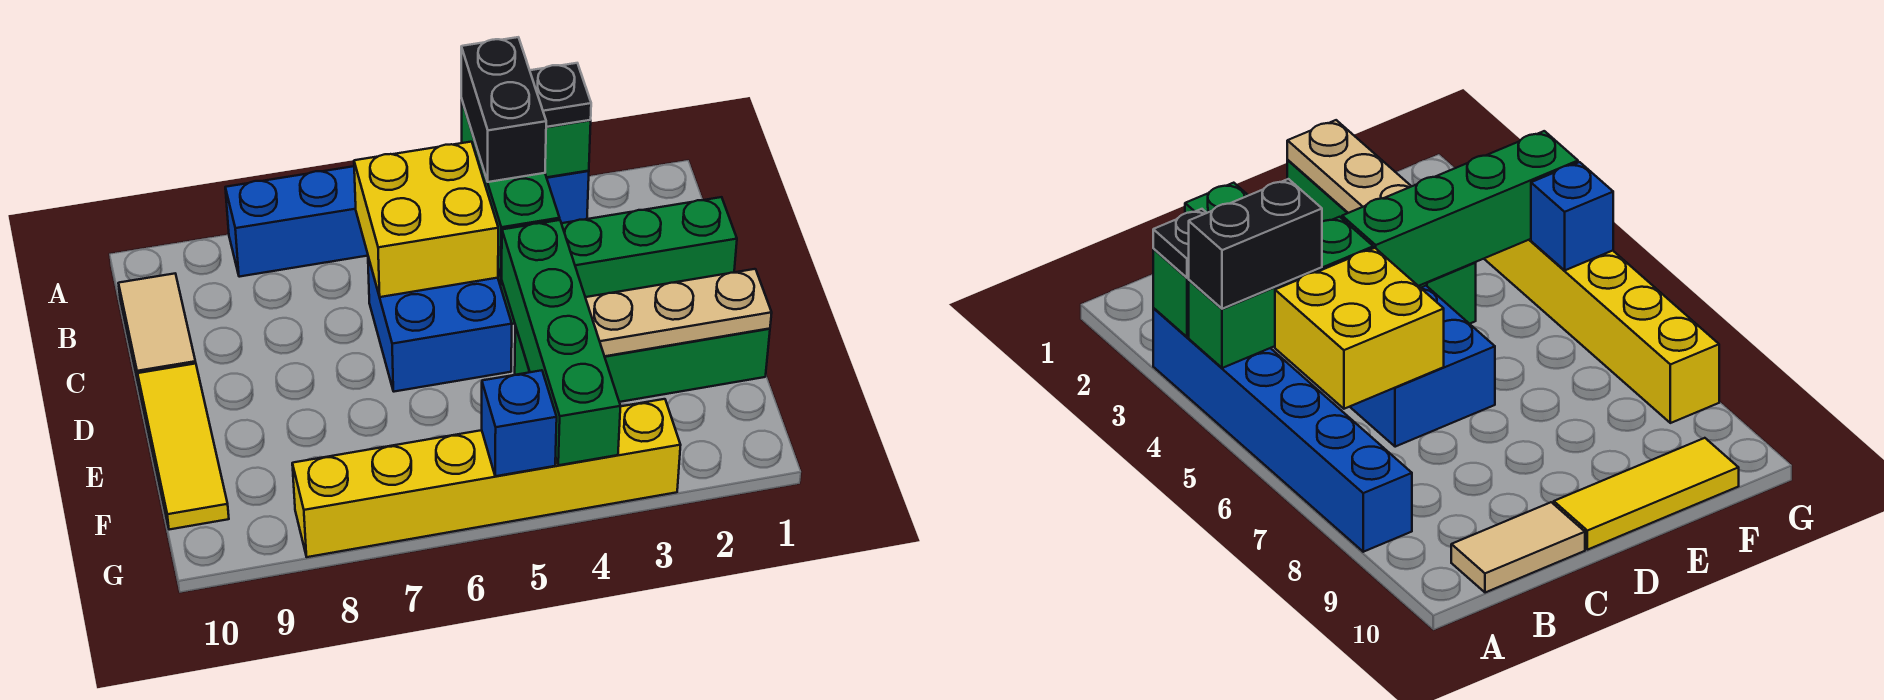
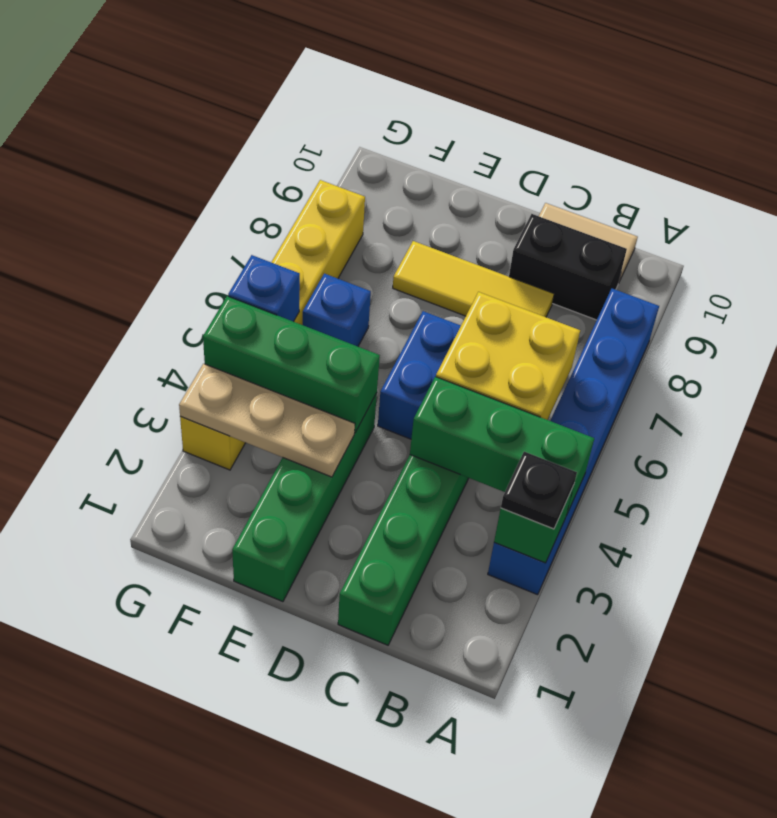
black brick A4:B4 level 3 -> black brick B9:C9 level 1
green brick D4:G4 level 2 -> green brick E4:G4 level 2
yellow tile D10:F10 level 1 -> yellow tile C8:E8 level 1
tan plate E1:E3 level 2 -> tan plate E3:G3 level 2
none -> blue brick F6 level 1

